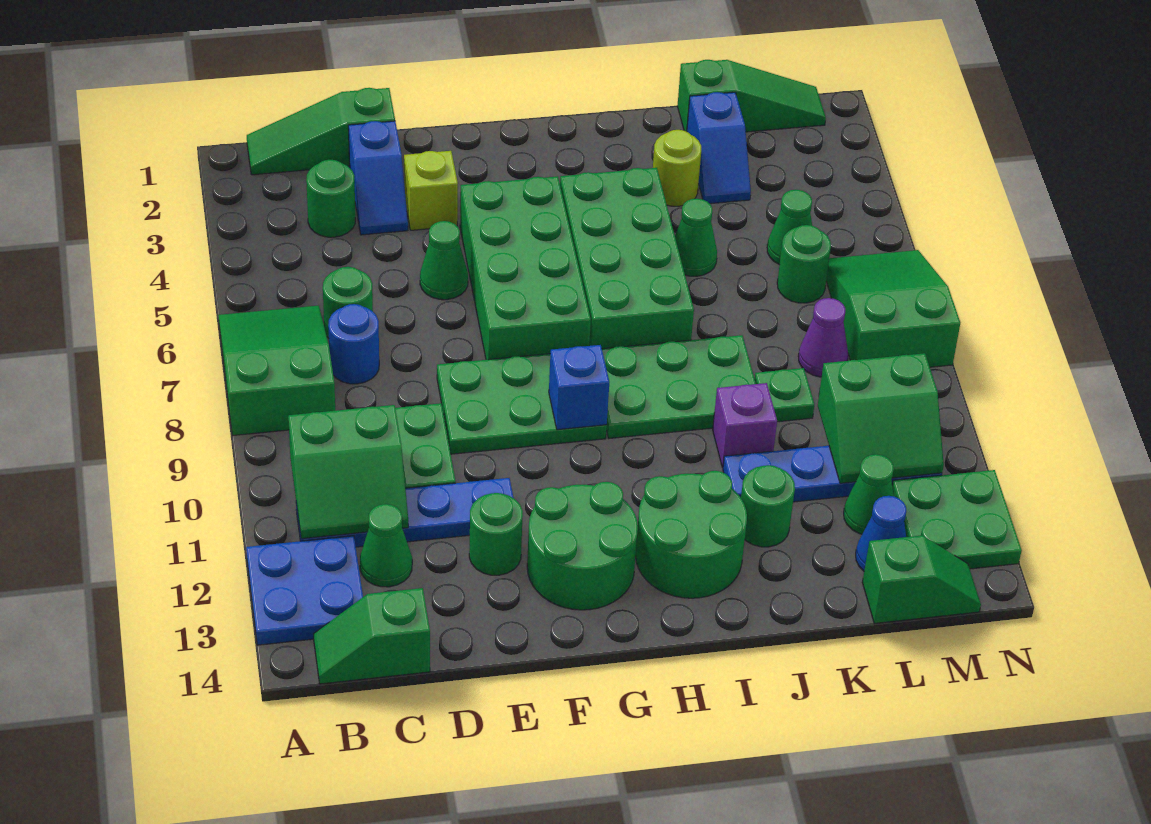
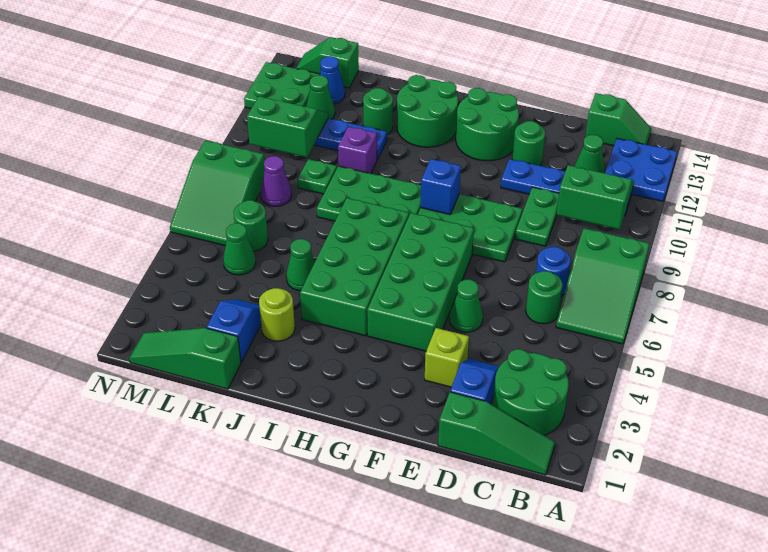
green round brick C3 level 1 -> green round brick B2:C3 level 1

